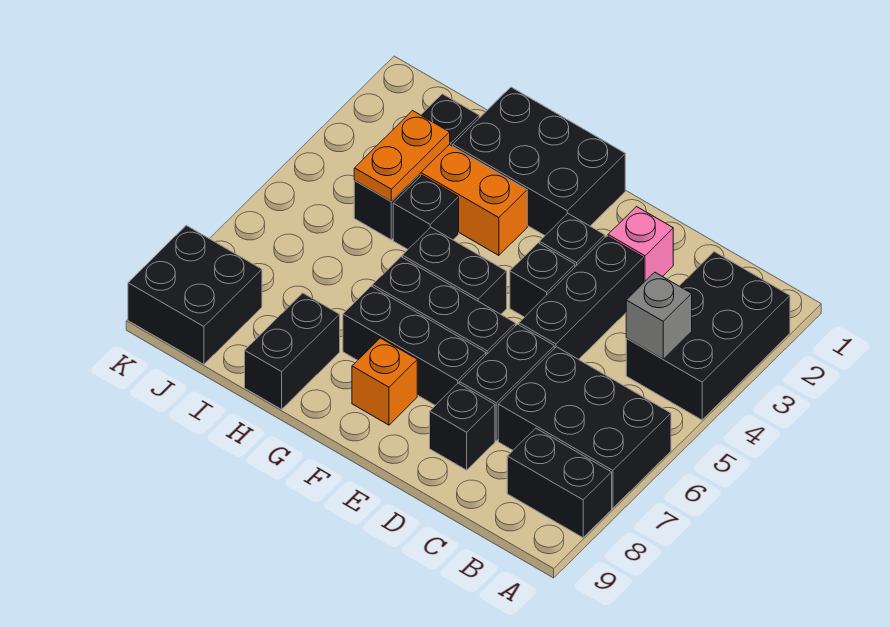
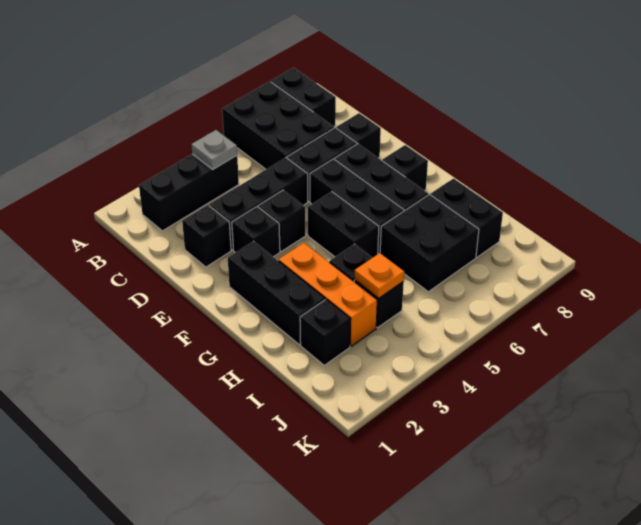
black brick A2:B4 level 1 -> black brick B2:B4 level 1
grey brick B4 level 2 -> grey plate B4 level 2
pink brick D2 level 1 -> black brick D2 level 1
black brick F1:H2 level 1 -> black brick F2:H2 level 1
orange brick F8 level 1 -> black brick F8 level 1
black brick H8:H9 level 1 -> black brick H8:I8 level 1
orange plate I3:I4 level 2 -> orange plate I4 level 2
black brick J8:K9 level 1 -> black brick H6:I7 level 1

